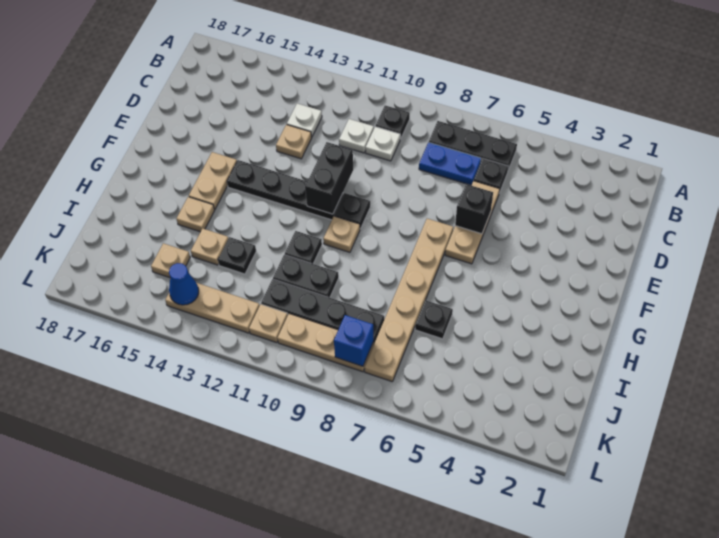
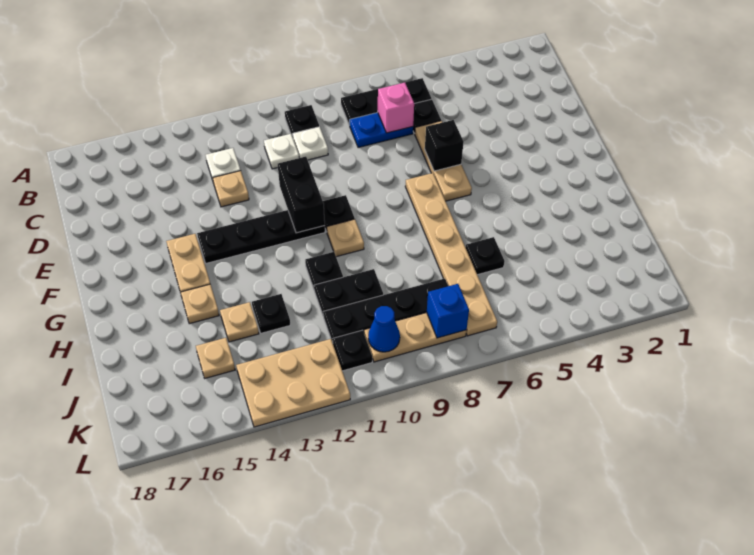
none -> pink brick C7 level 2
tan plate K11 level 1 -> black plate K11 level 1
tan plate K12:K14 level 1 -> tan plate K12:L14 level 1
blue cone K14 level 2 -> blue cone K10 level 2

